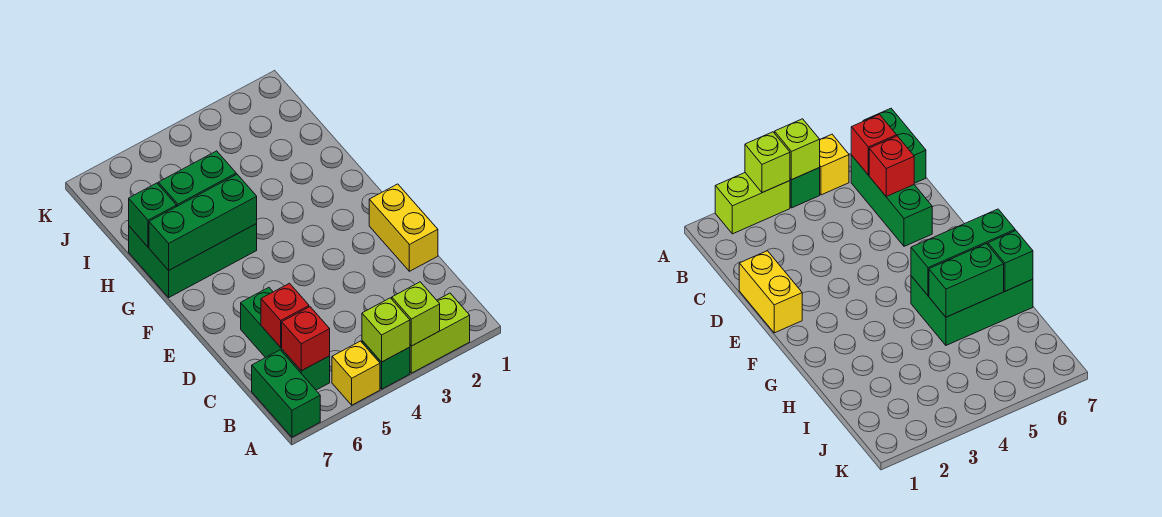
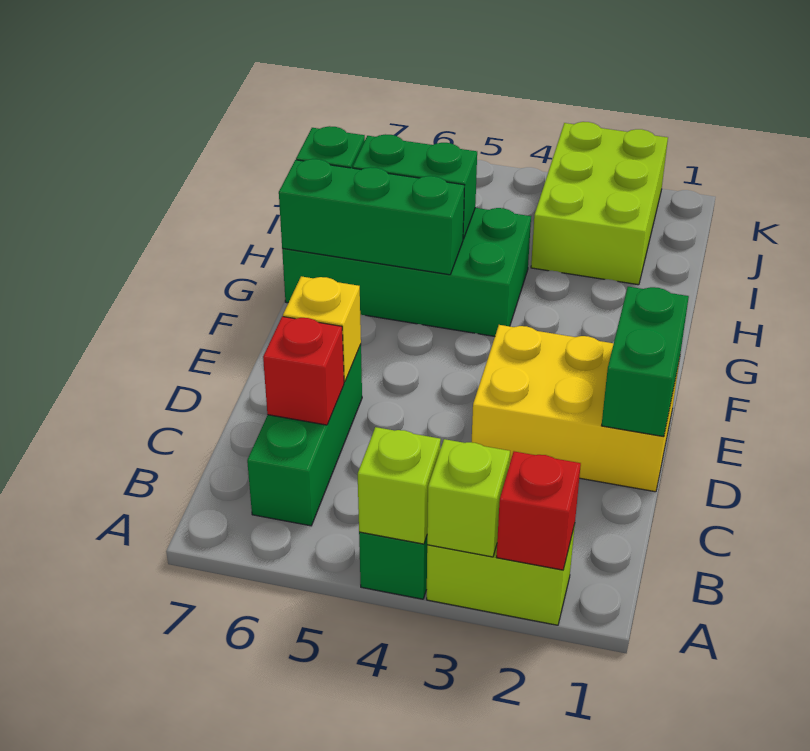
yellow brick A5 level 1 -> yellow brick D6 level 2
green brick A7:B7 level 1 -> green brick D1:E1 level 2
red brick B6 level 2 -> red brick A2 level 2
yellow brick D1:E1 level 1 -> yellow brick D1:E3 level 1
green brick G5:H7 level 1 -> green brick G4:H7 level 1
none -> lime brick I2:K3 level 1

